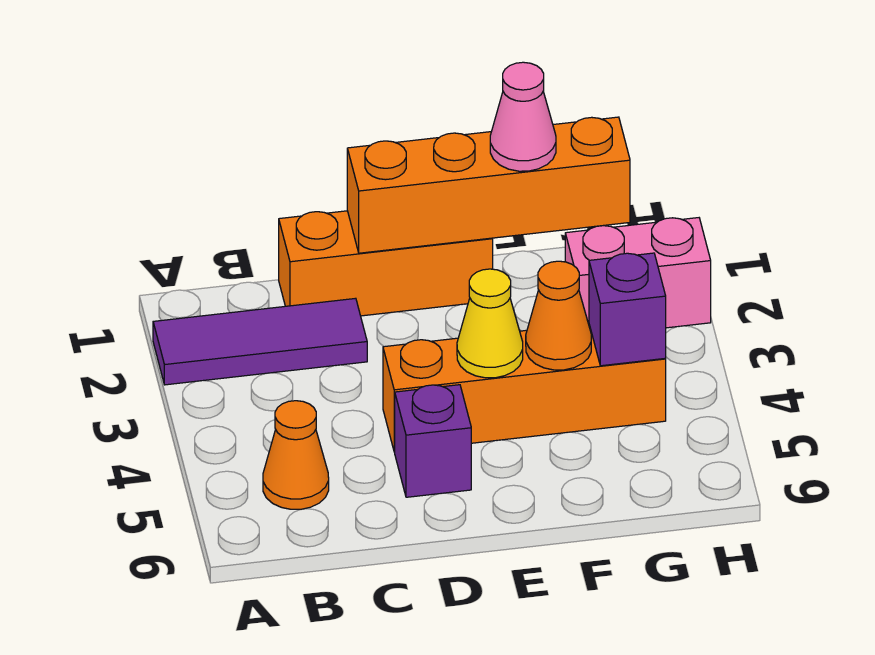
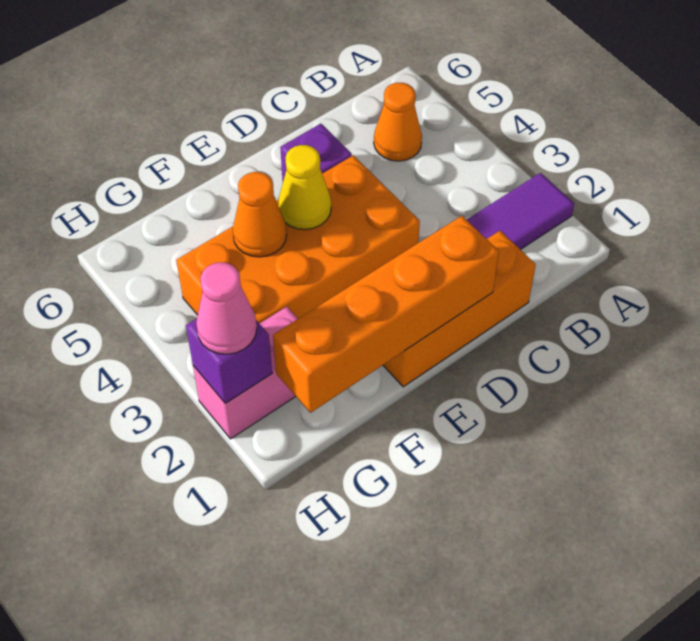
orange brick D4:G4 level 1 -> orange brick D3:G4 level 1
pink cone F1 level 3 -> pink cone H2 level 3
purple brick G4 level 2 -> purple brick H2 level 2

